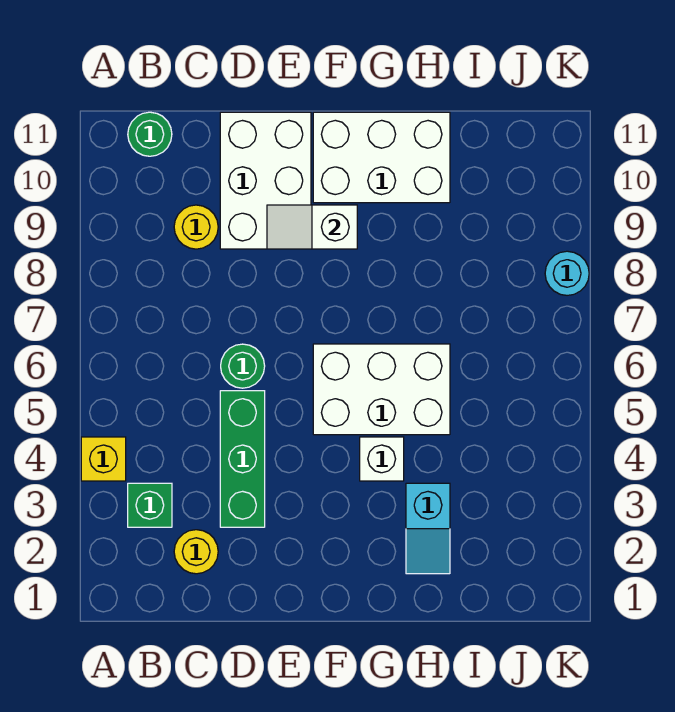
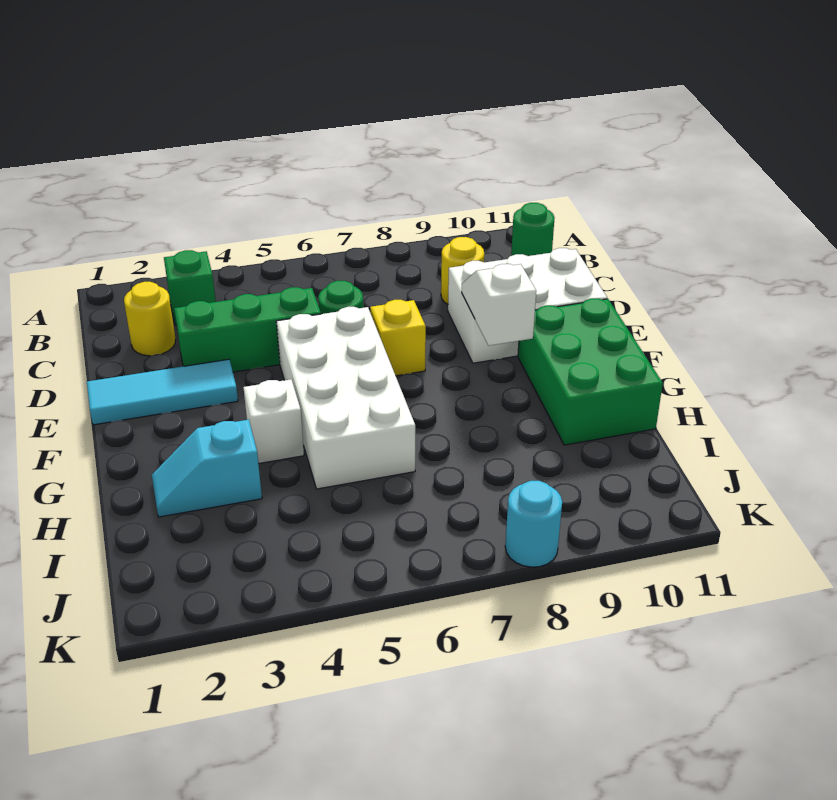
yellow brick A4 level 1 -> yellow brick E7 level 1
none -> cyan tile E1:E3 level 1
white brick F5:H6 level 1 -> white brick E5:H6 level 1
white brick F10:H11 level 1 -> green brick F10:H11 level 1

